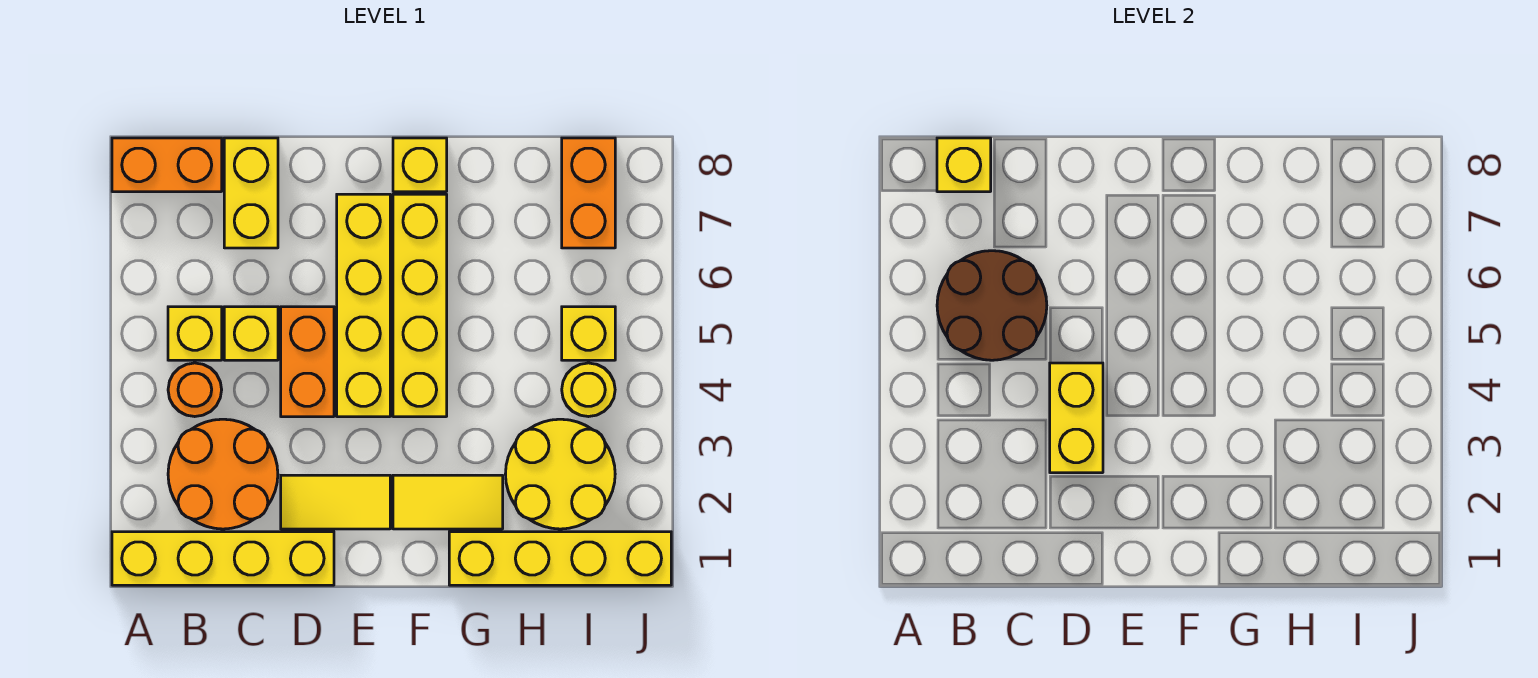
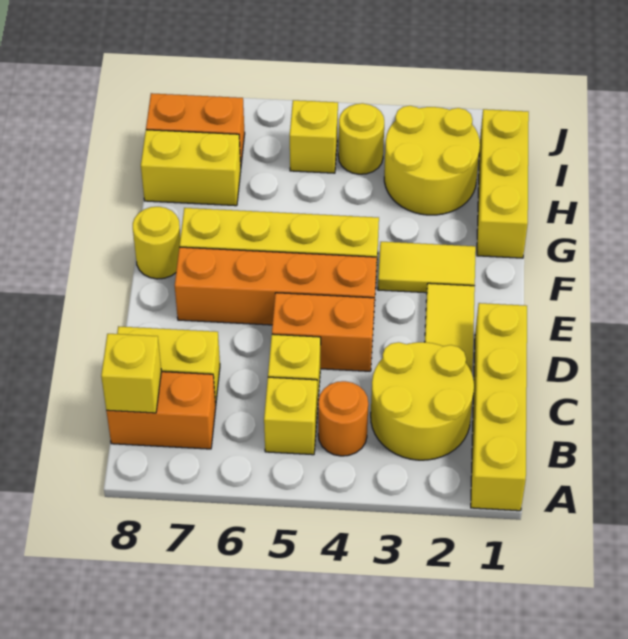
orange brick A8:B8 level 1 -> orange brick B7:B8 level 1
orange round brick B2:C3 level 1 -> yellow round brick B2:C3 level 1
brown round brick B5:C6 level 2 -> none
yellow brick D3:D4 level 2 -> yellow brick H7:H8 level 1
yellow brick E4:E7 level 1 -> orange brick E4:E7 level 1
yellow tile F2:G2 level 1 -> yellow tile F2:F3 level 1
yellow brick F8 level 1 -> yellow round brick F8 level 1
yellow brick G1:J1 level 1 -> yellow brick G1:I1 level 1

